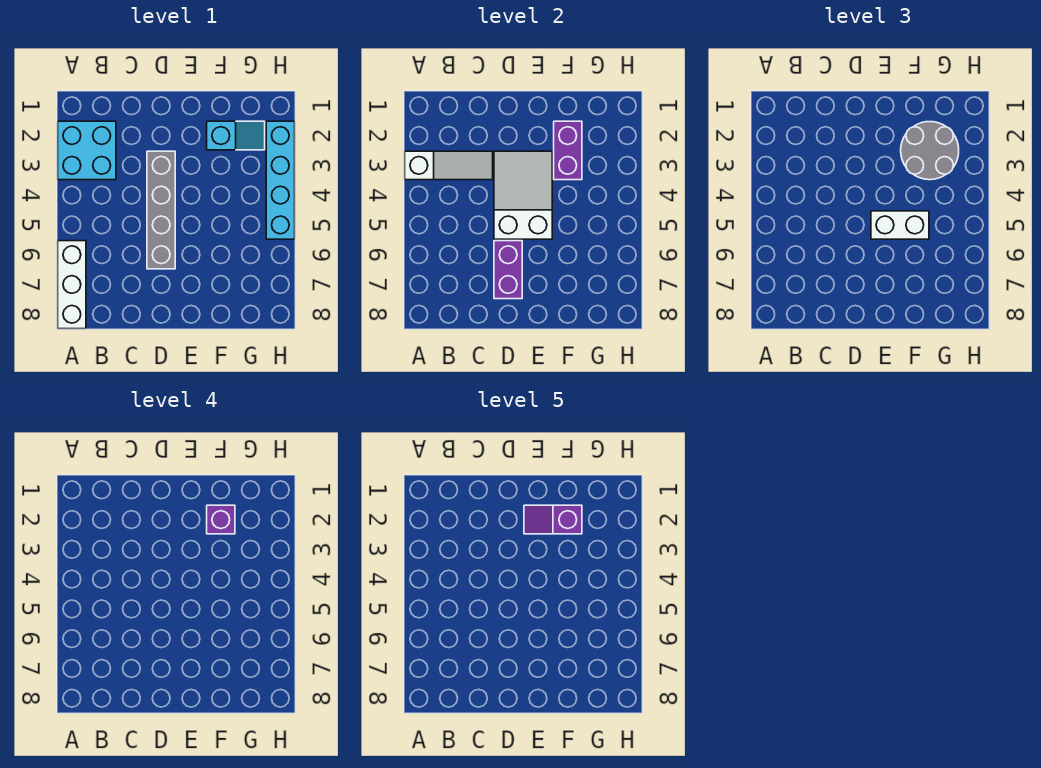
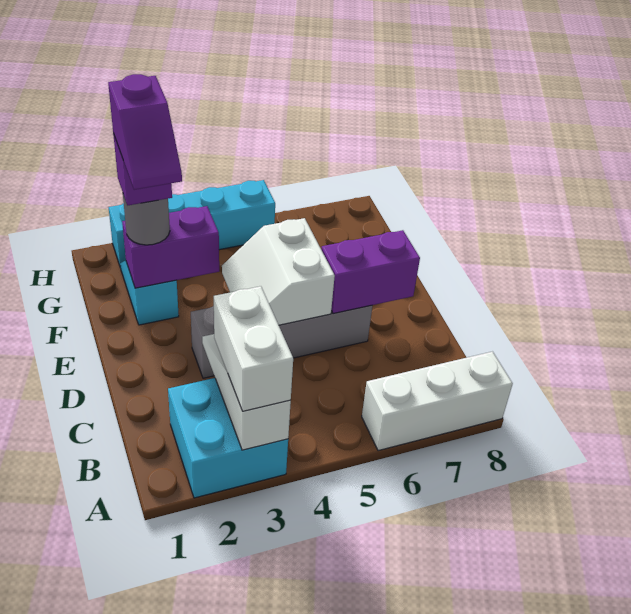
white slope D3:E5 level 2 top 5 -> white slope D4:E5 level 2 top 5
white brick E5:F5 level 3 -> white brick A3:B3 level 3
grey round brick F2:G3 level 3 -> grey round brick F2 level 3

